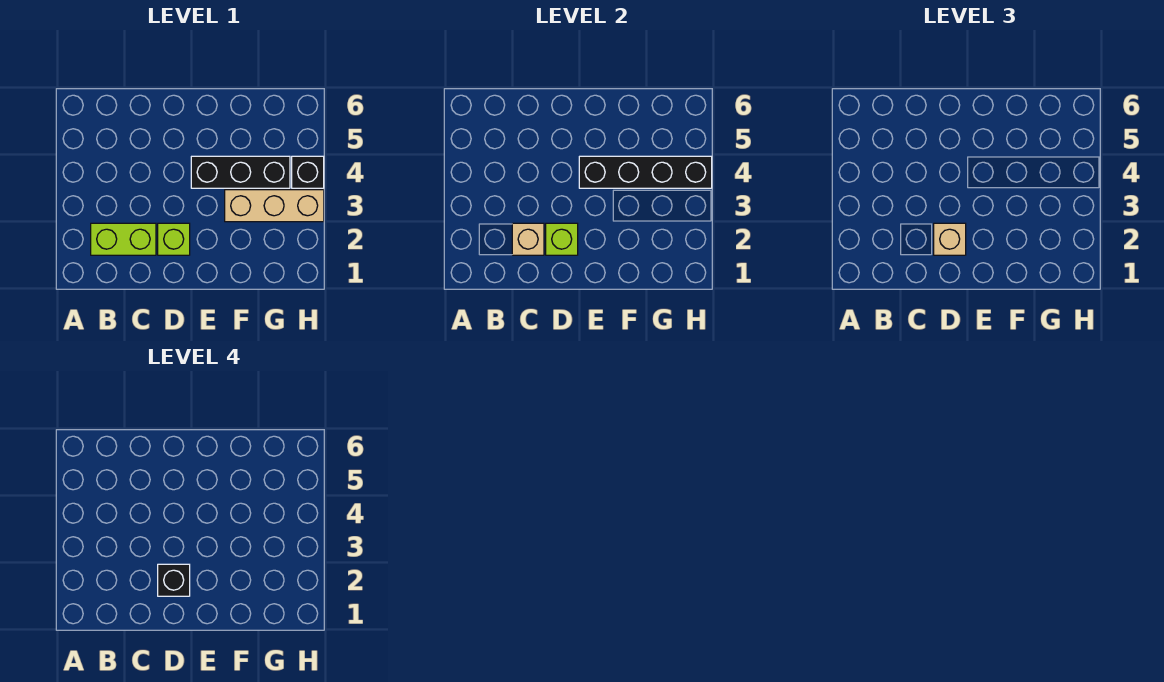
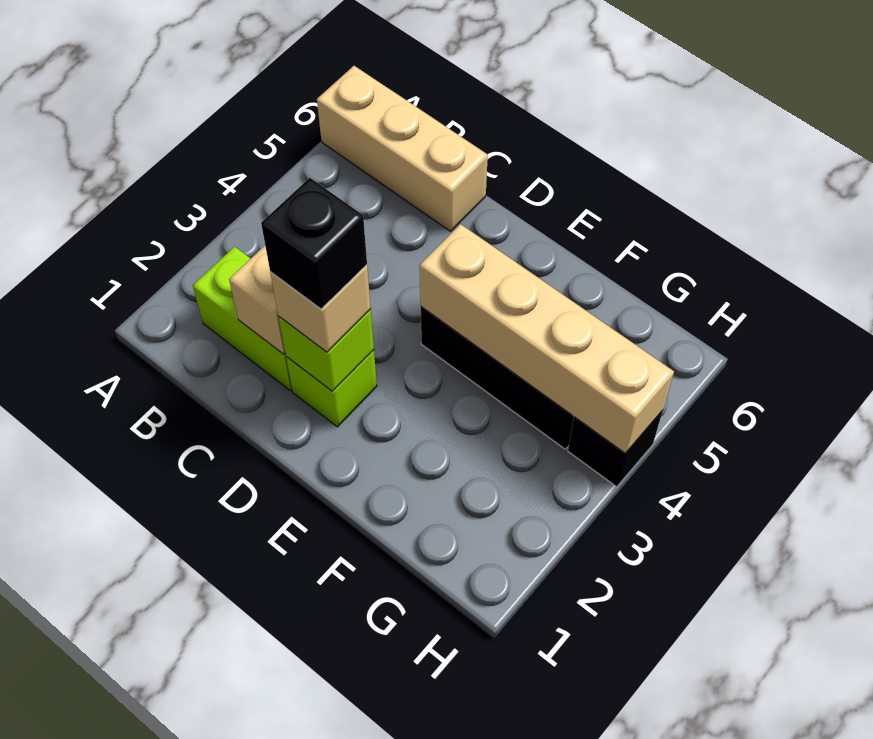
black brick E4:H4 level 2 -> tan brick E4:H4 level 2
tan brick F3:H3 level 1 -> tan brick A6:C6 level 1

